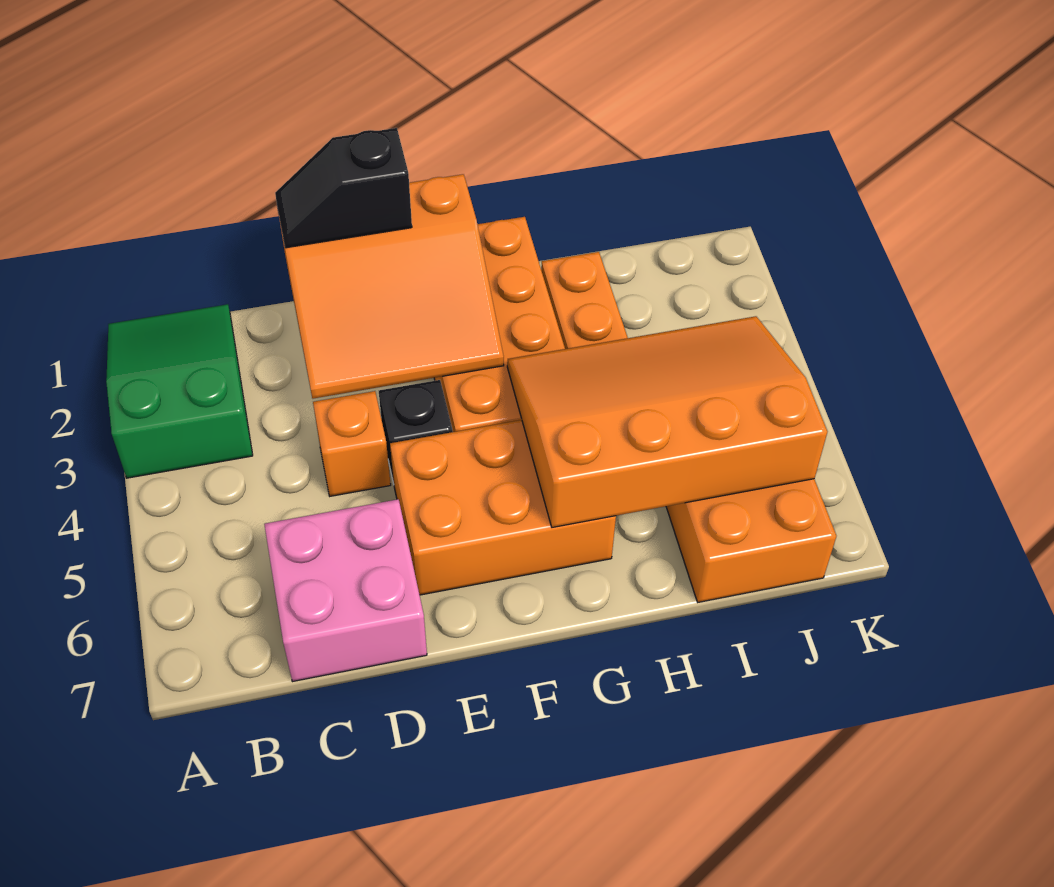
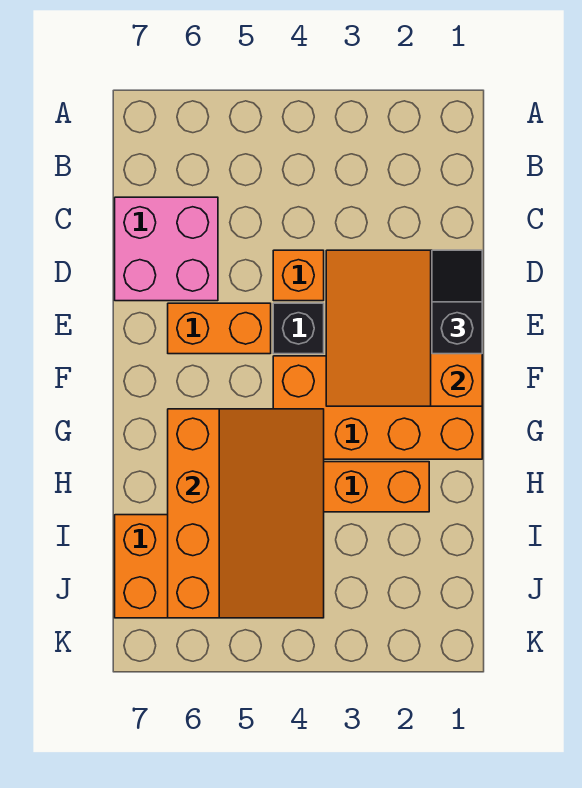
green slope A1:B3 level 1 top 3 -> none
orange brick E5:G6 level 1 -> orange brick E5:E6 level 1

